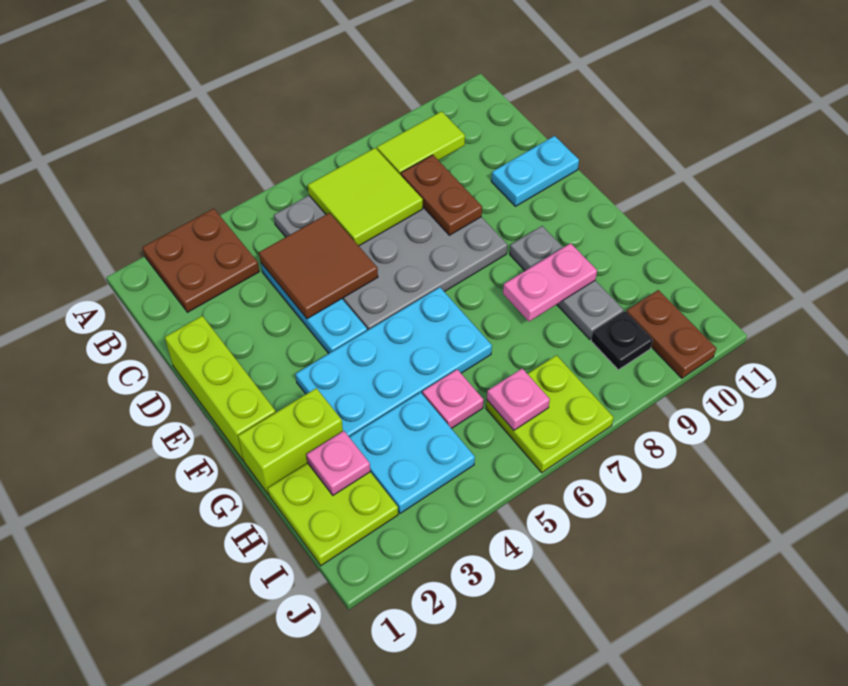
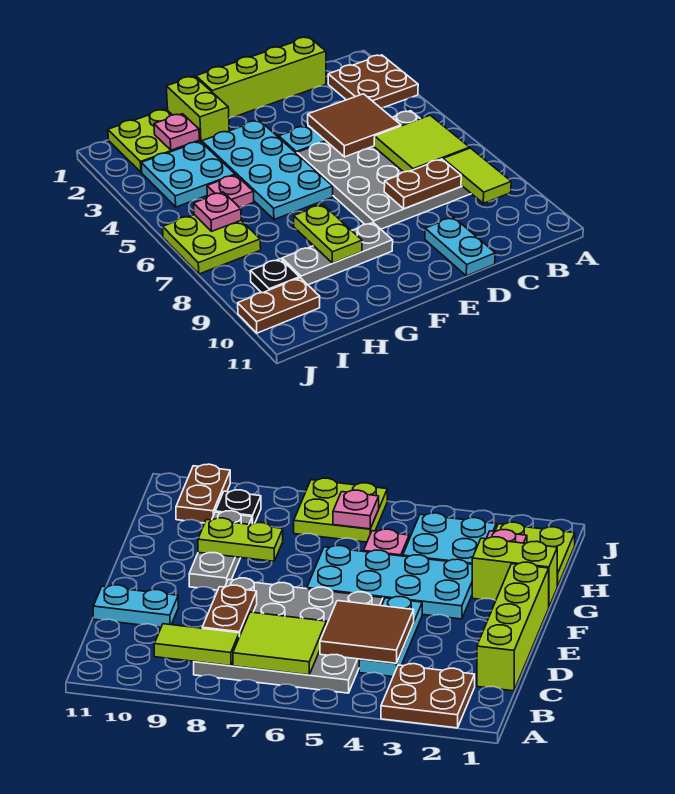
lime brick D1:F1 level 1 -> lime brick C1:F1 level 1
pink plate G8:G9 level 2 -> lime plate G8:G9 level 2

